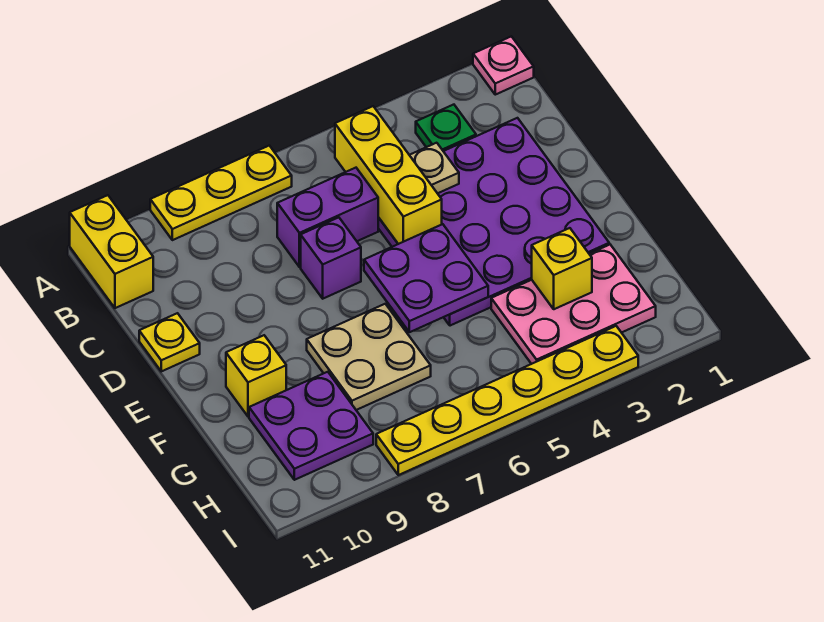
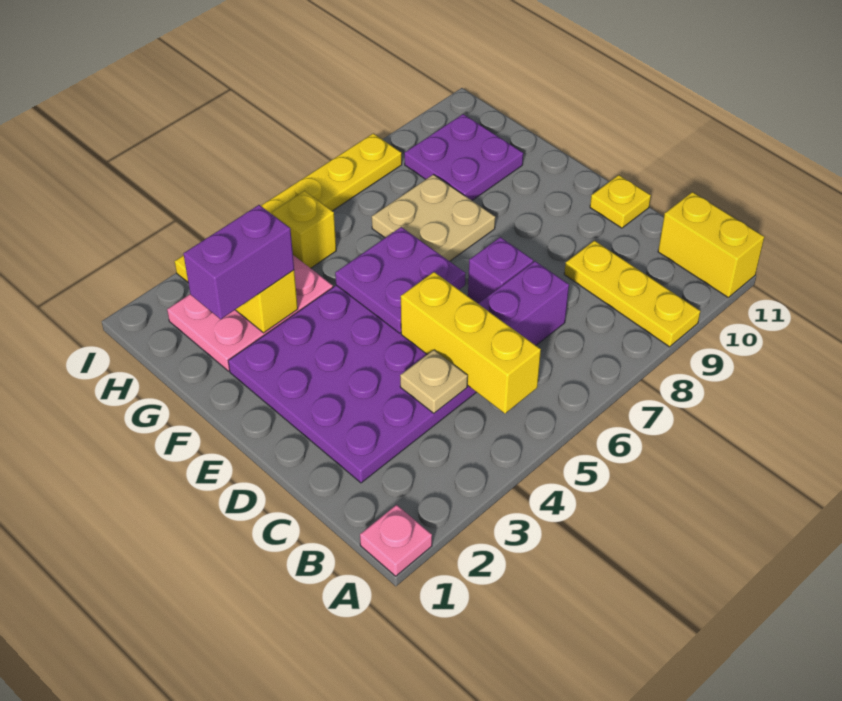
yellow plate A7:A9 level 1 -> yellow plate A9:C9 level 1
green plate B3 level 1 -> none
yellow brick F10 level 1 -> yellow brick H5 level 1
none -> purple brick G2:G3 level 3

